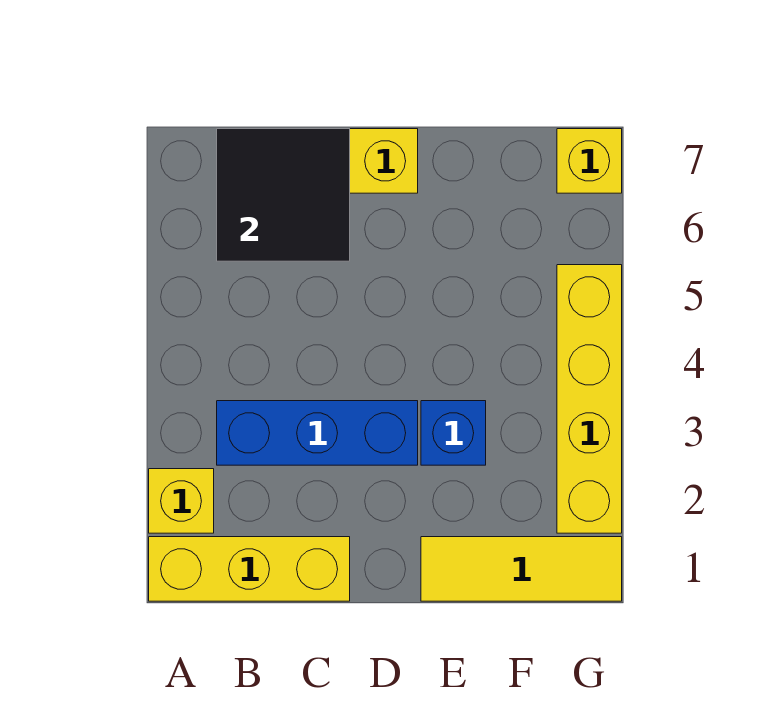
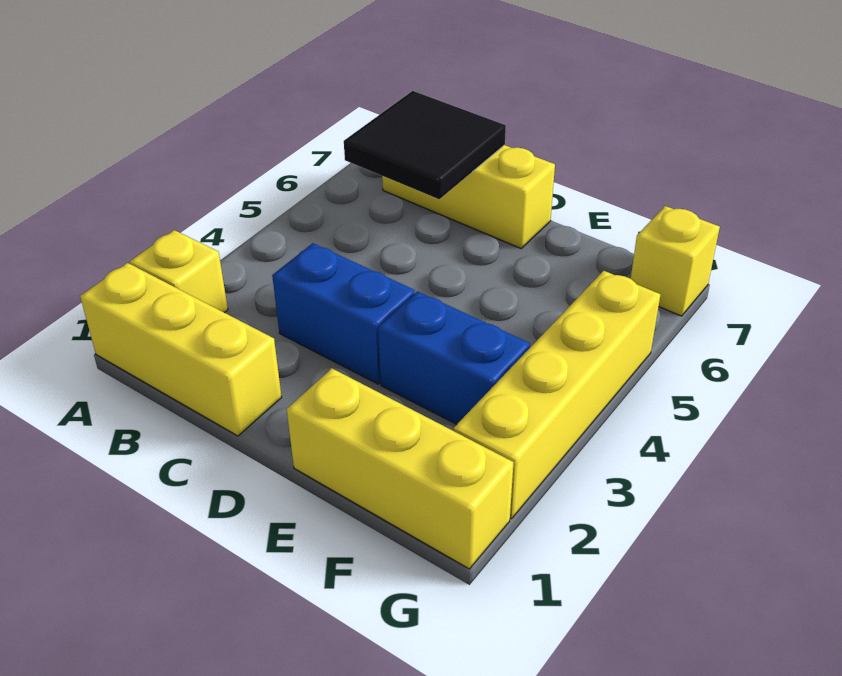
blue brick B3:D3 level 1 -> blue brick C3:D3 level 1
yellow tile E1:G1 level 1 -> yellow brick E1:G1 level 1
blue brick E3 level 1 -> blue brick E3:F3 level 1

